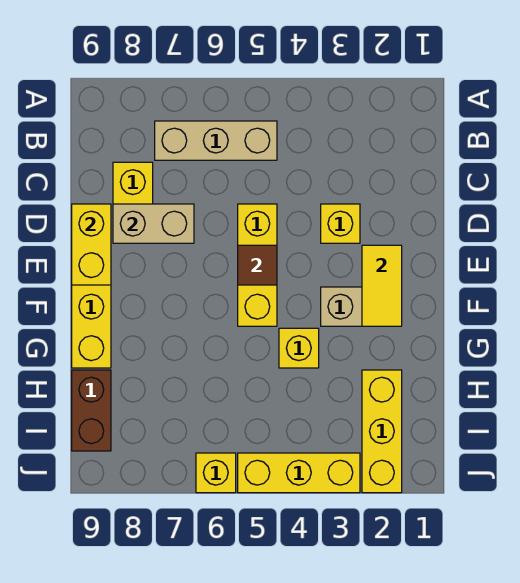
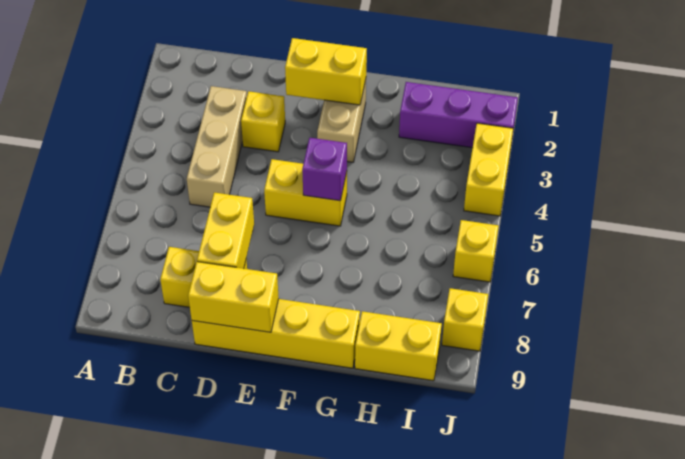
tan brick B5:B7 level 1 -> tan brick C3:C5 level 1
yellow brick D5:F5 level 1 -> yellow brick E5:F5 level 1
tan brick D7:D8 level 2 -> yellow brick D7:D8 level 2
yellow tile E2:F2 level 2 -> yellow brick E2:F2 level 2
brown tile E5 level 2 -> none
none -> purple brick F5 level 2
yellow brick G4 level 1 -> yellow brick J8 level 1
yellow brick H2:J2 level 1 -> purple brick H2:J2 level 1
brown brick H9:I9 level 1 -> yellow brick H9:I9 level 1
yellow brick J3:J5 level 1 -> yellow brick J3:J4 level 1

